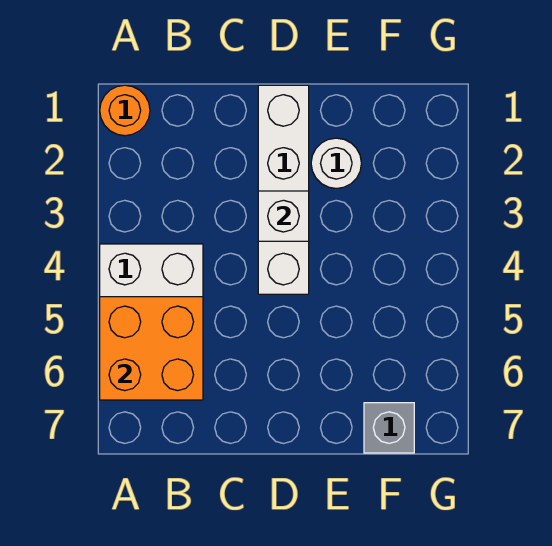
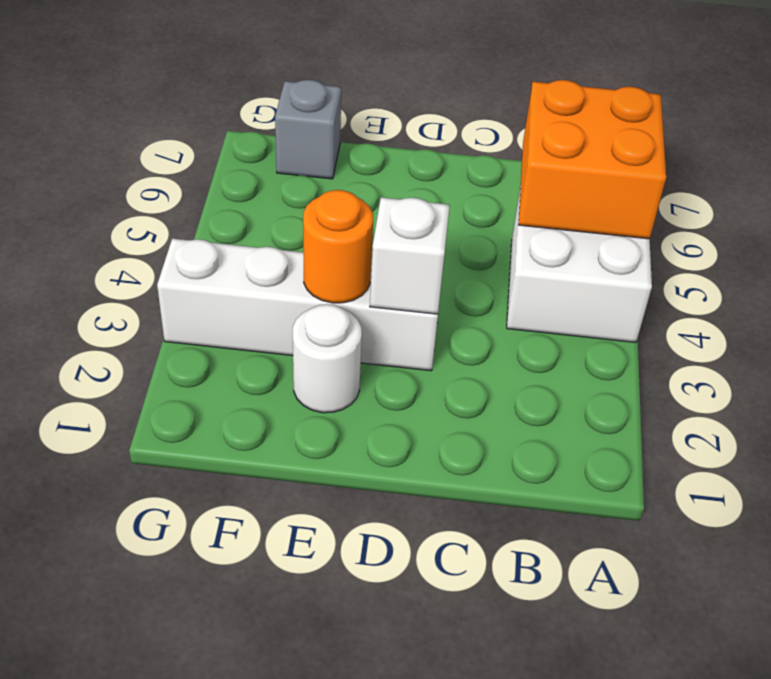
orange round brick A1 level 1 -> orange round brick E3 level 2
white brick D1:D4 level 1 -> white brick D3:G3 level 1

